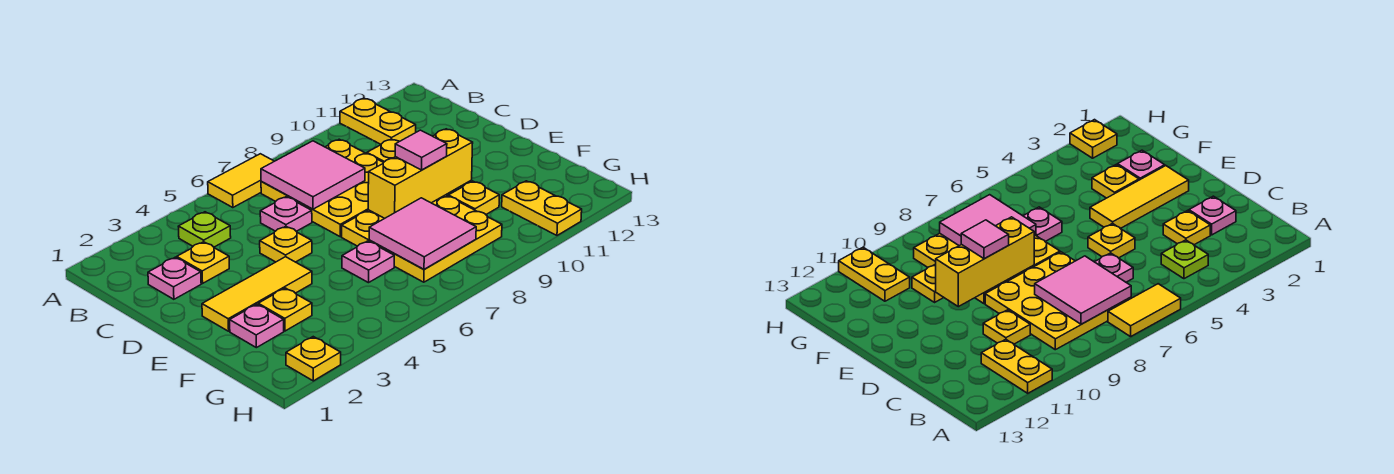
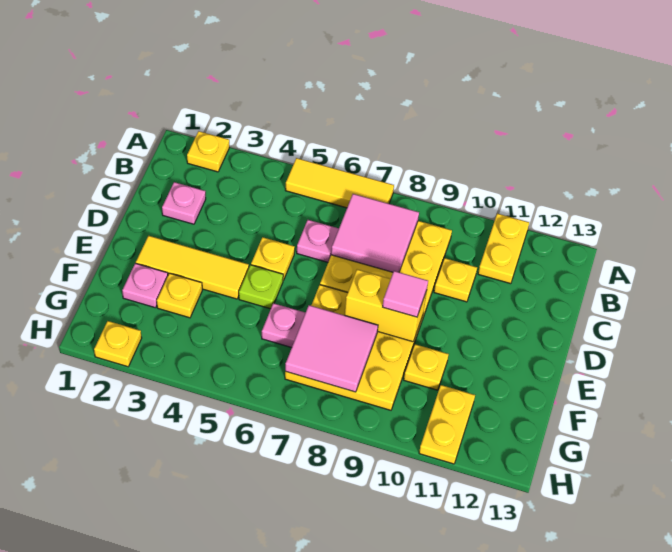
yellow tile A6:A7 level 1 -> yellow tile A5:A7 level 1
lime plate B4 level 1 -> lime plate E5 level 1
yellow plate C3 level 1 -> yellow plate A2 level 1
yellow brick E8:E10 level 2 -> yellow brick E8:E9 level 2

